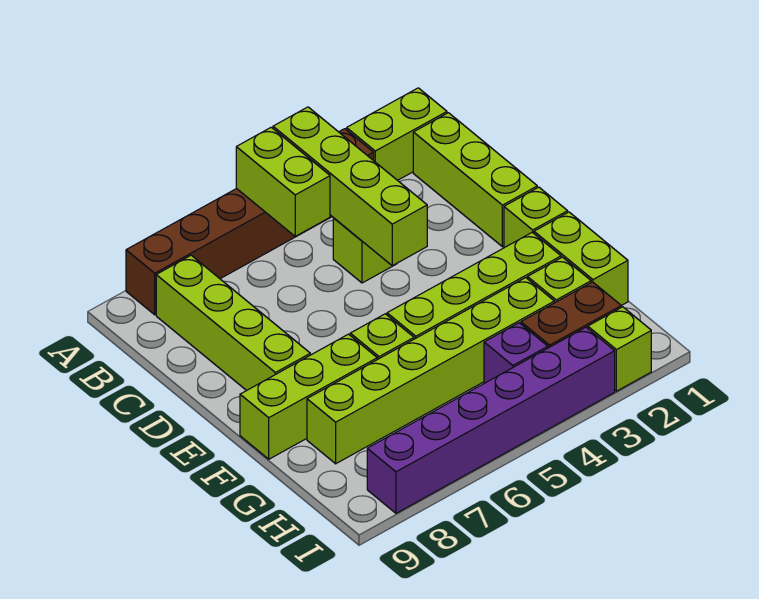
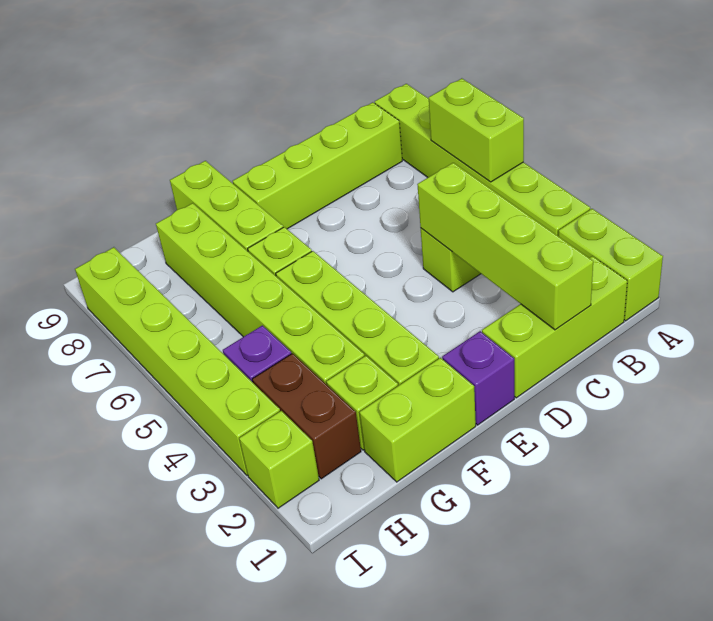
brown brick A3:A8 level 1 -> lime brick A3:A8 level 1
lime brick A4:D4 level 2 -> lime brick C1:C4 level 2
lime brick A5:B5 level 2 -> lime brick A5:A6 level 2
lime brick E1 level 1 -> purple brick E1 level 1
purple brick I3:I8 level 1 -> lime brick I3:I8 level 1

